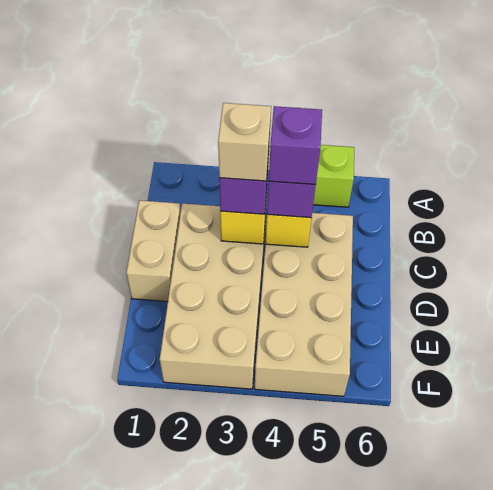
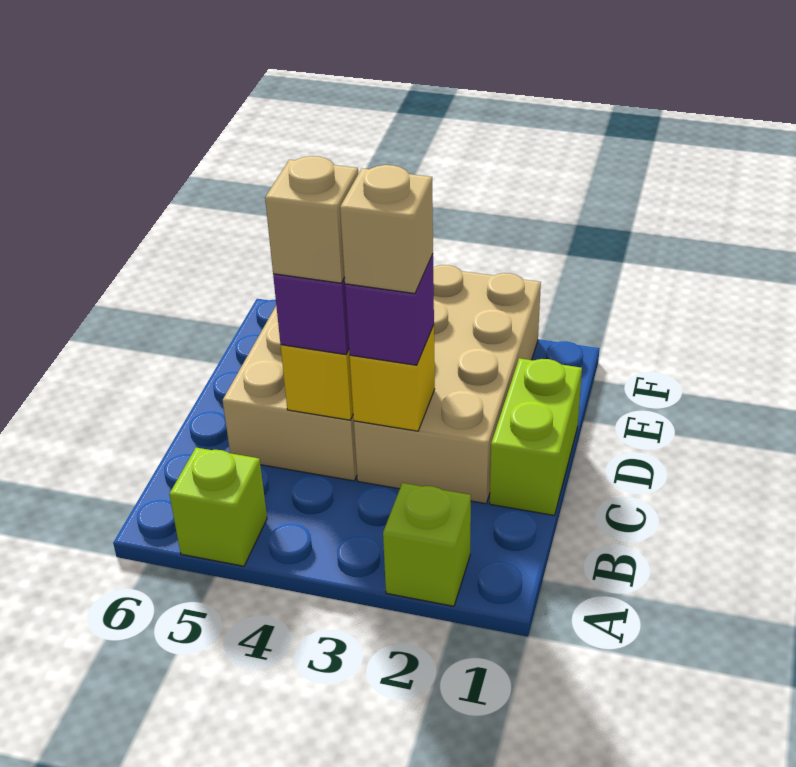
none -> lime brick A2 level 1
tan brick C1:D1 level 1 -> lime brick C1:D1 level 1
purple brick C4 level 4 -> tan brick C4 level 4

